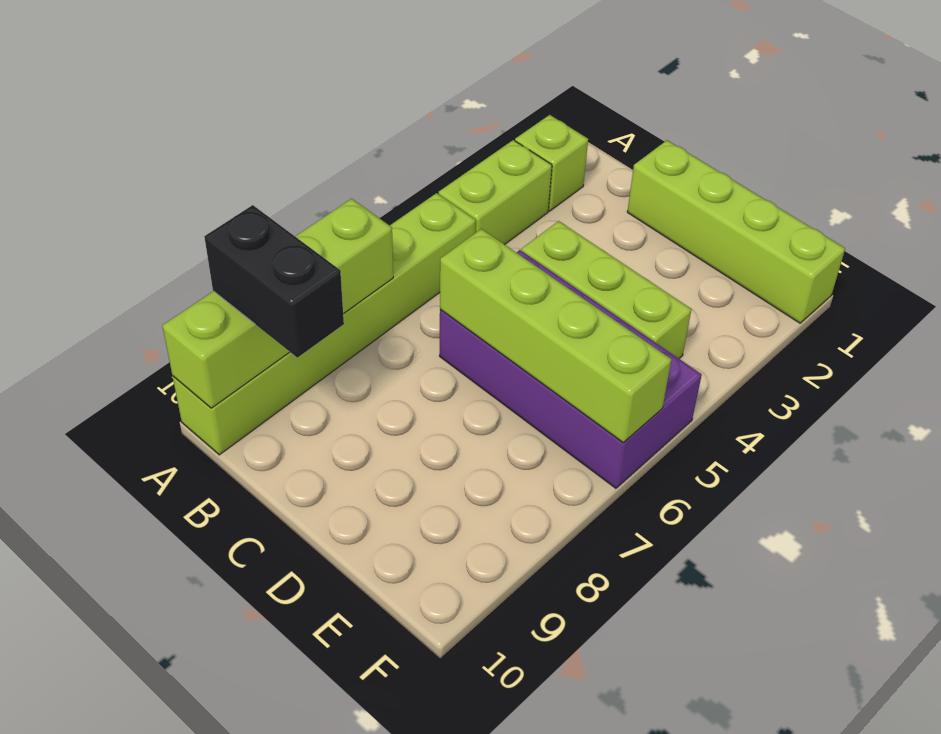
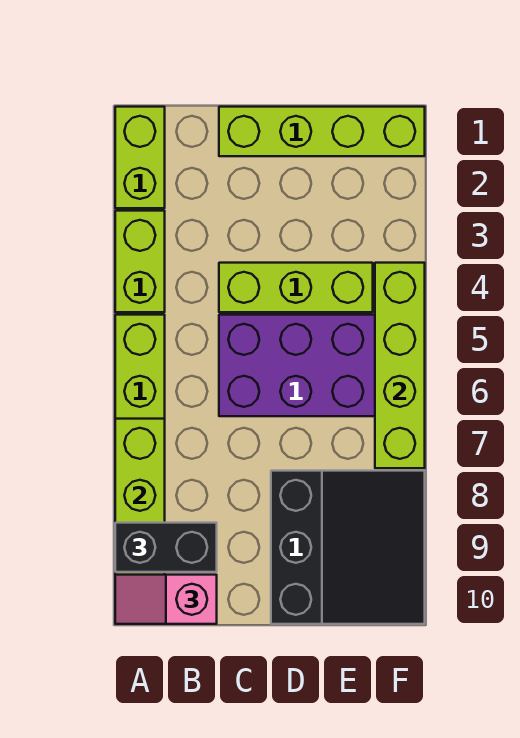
lime brick A2 level 1 -> lime brick A1:A2 level 1
none -> pink slope A10:B10 level 3 top B
lime brick C6:F6 level 2 -> lime brick F4:F7 level 2
none -> black slope D8:F10 level 1 top D

